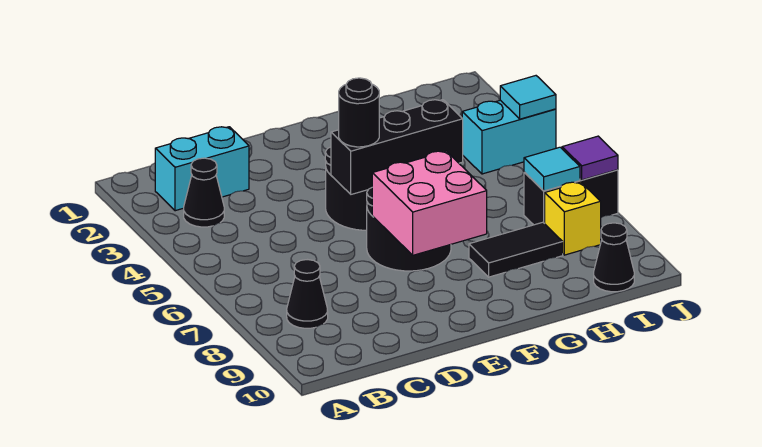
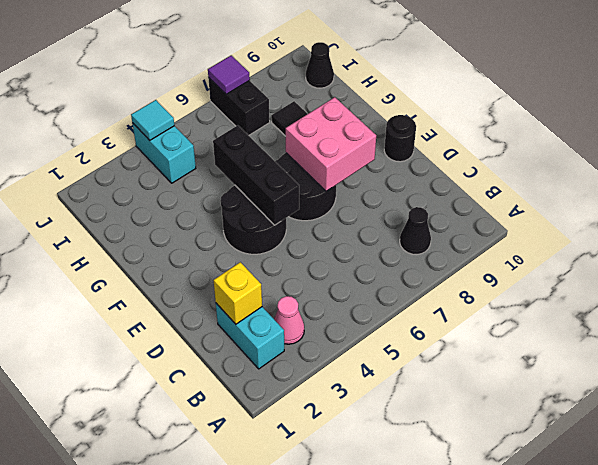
black cone B3 level 1 -> pink cone B3 level 1
black round brick E5 level 3 -> black round brick E10 level 1
cyan tile I7 level 2 -> none
yellow brick I8 level 1 -> yellow brick C2 level 2

